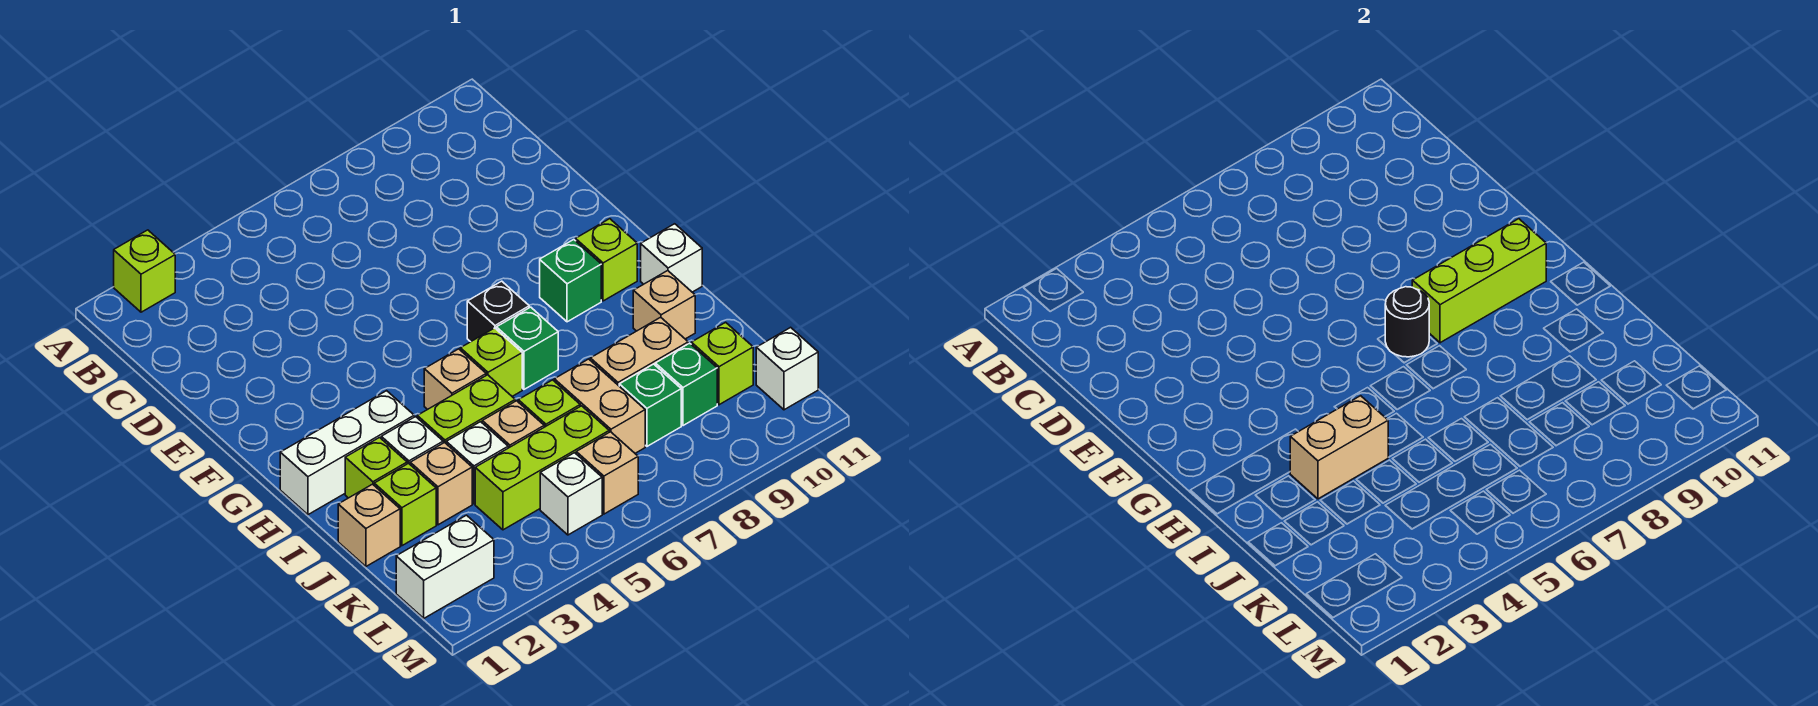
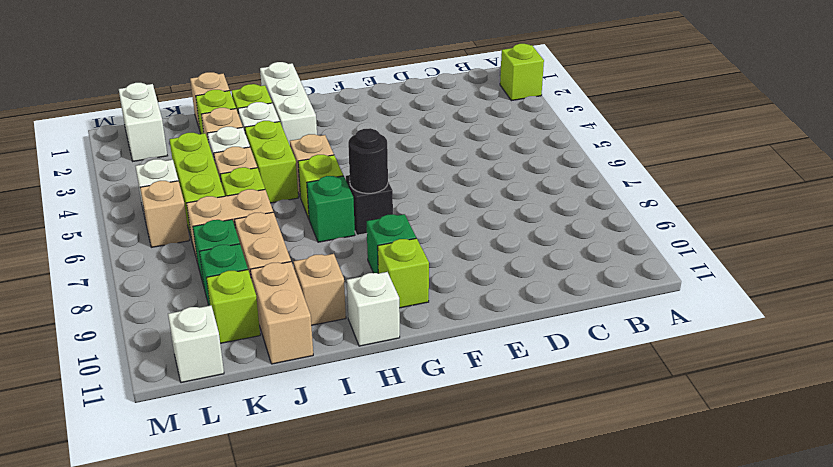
lime brick G8:G10 level 2 -> none
tan brick I3:I4 level 2 -> tan brick J10:J11 level 1

